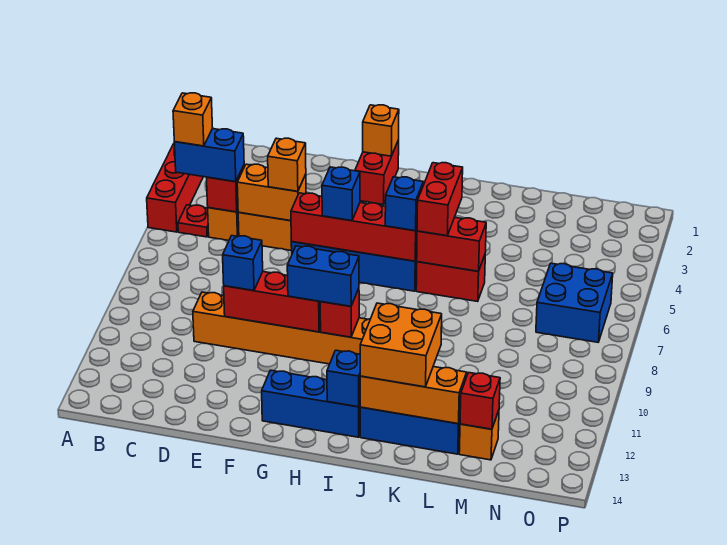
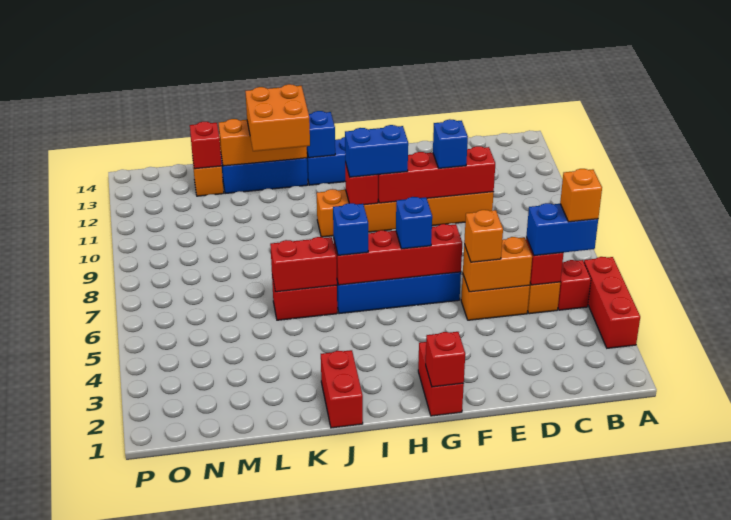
red plate B5 level 1 -> red brick B5 level 1
red brick E10:G10 level 2 -> red brick D10:G10 level 2
orange brick G1 level 2 -> red brick G1 level 2
red brick J5:J6 level 3 -> red brick J1:J2 level 1
blue brick N6:O7 level 1 -> none

